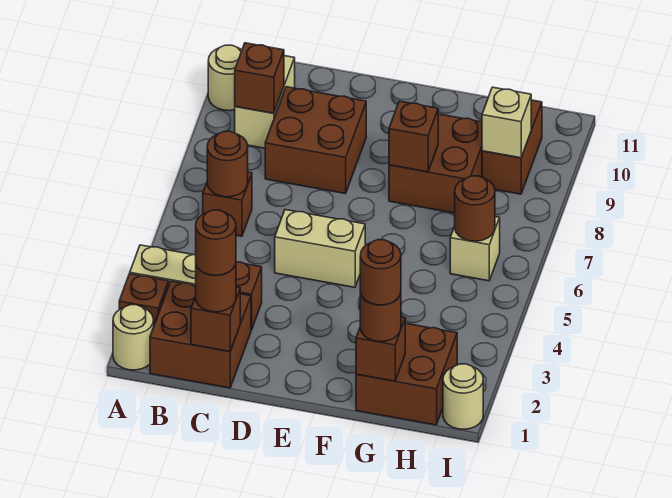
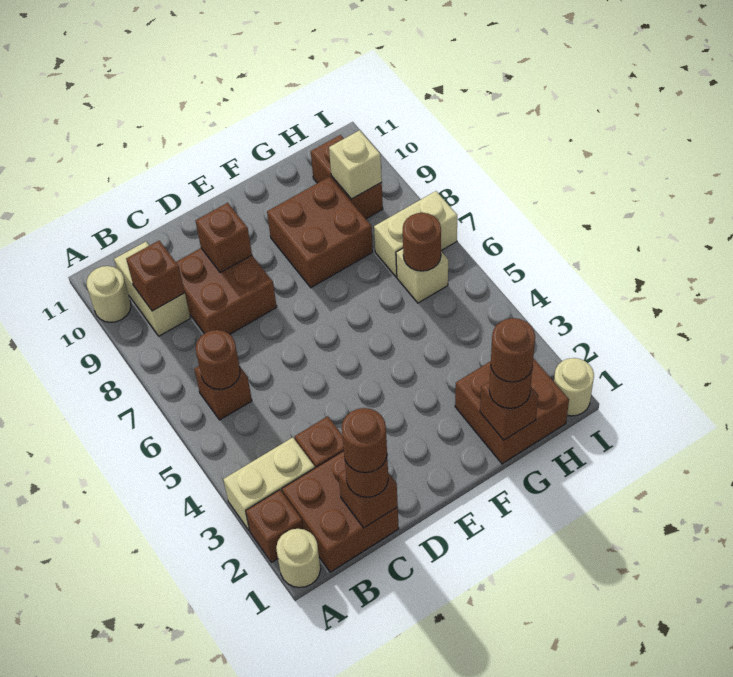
tan brick D5:E5 level 1 -> tan brick H7:I7 level 1
brown brick F8 level 2 -> brown brick D9 level 2

